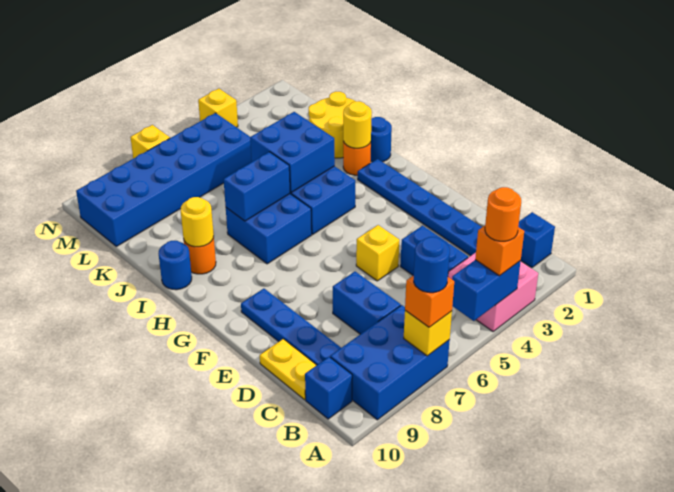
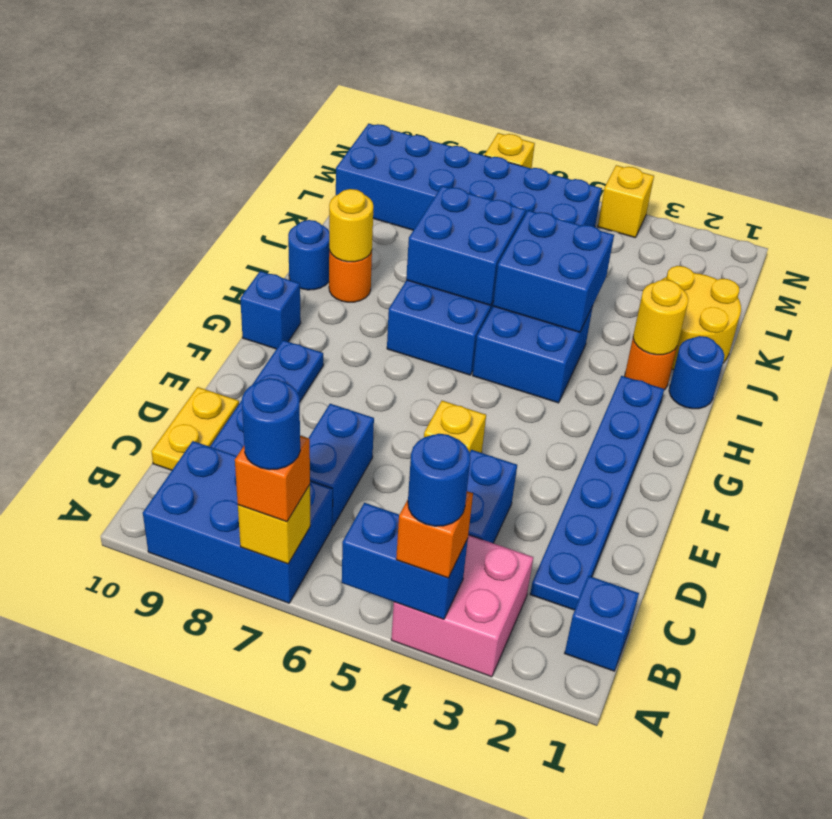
orange round brick A4 level 4 -> blue round brick A4 level 4
blue brick B10 level 1 -> blue brick G10 level 1
blue brick I6:I7 level 2 -> blue brick I6:J7 level 2

